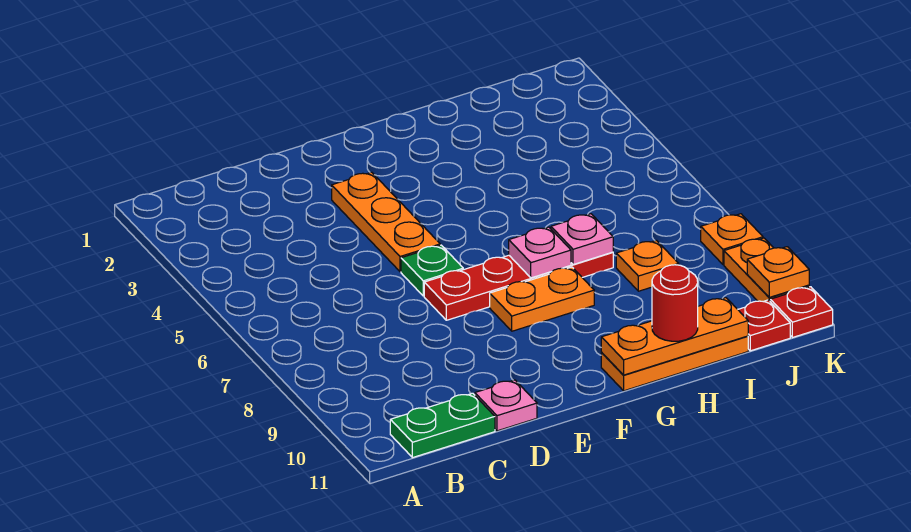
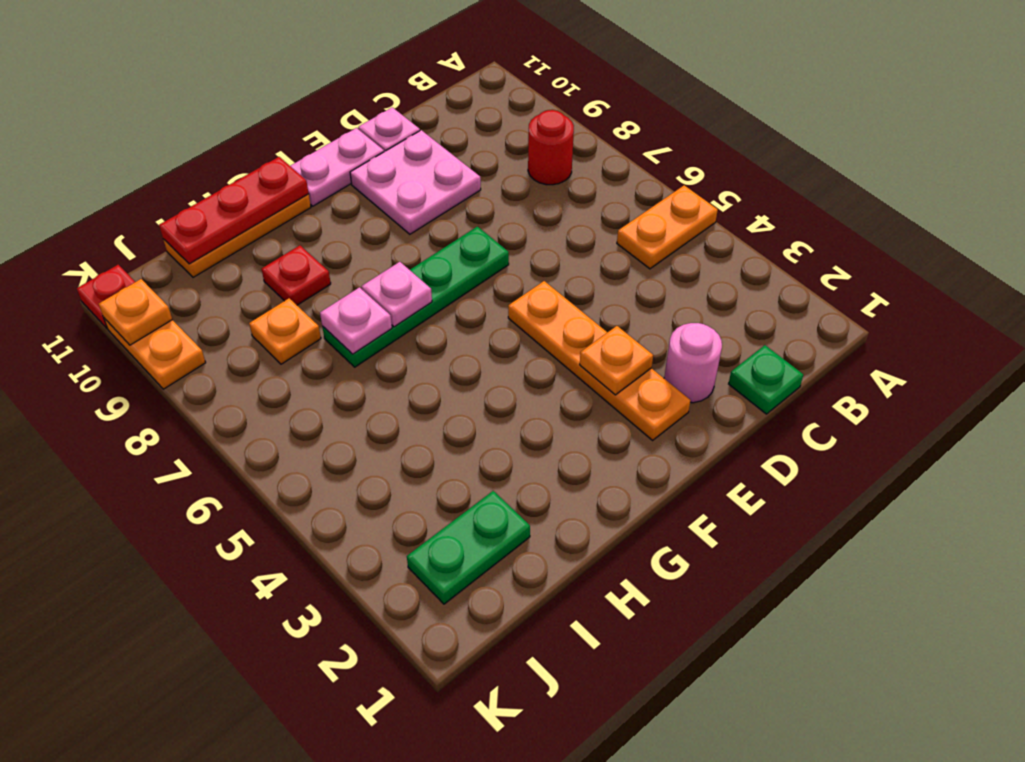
green plate B11:C11 level 1 -> green plate I2:J2 level 1
none -> pink round brick D2 level 1
none -> pink plate D9:E10 level 1
orange plate E3:E5 level 1 -> orange plate E2:E5 level 1
green plate E6 level 1 -> green plate C1 level 1
red plate E7:H7 level 1 -> green plate E7:H7 level 1
none -> pink plate E11:F11 level 1
orange plate F8:G8 level 1 -> orange plate A5:B5 level 1
orange plate G11:I11 level 2 -> red plate G11:I11 level 2
red round brick H11 level 3 -> red round brick B8 level 1
red plate J11 level 1 -> red plate H9 level 1
orange plate K8 level 1 -> orange plate E3 level 2

